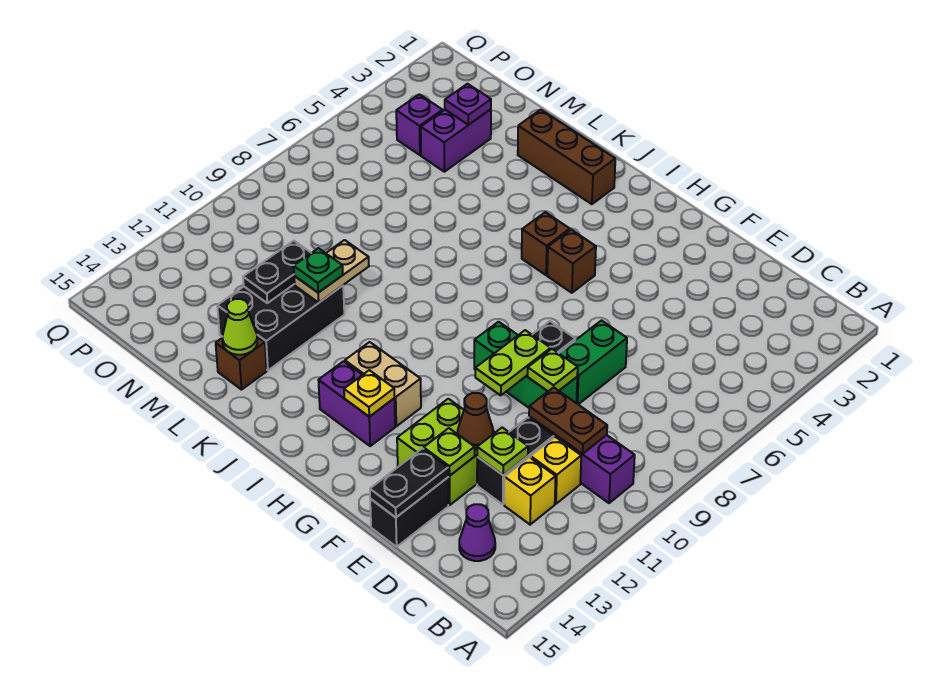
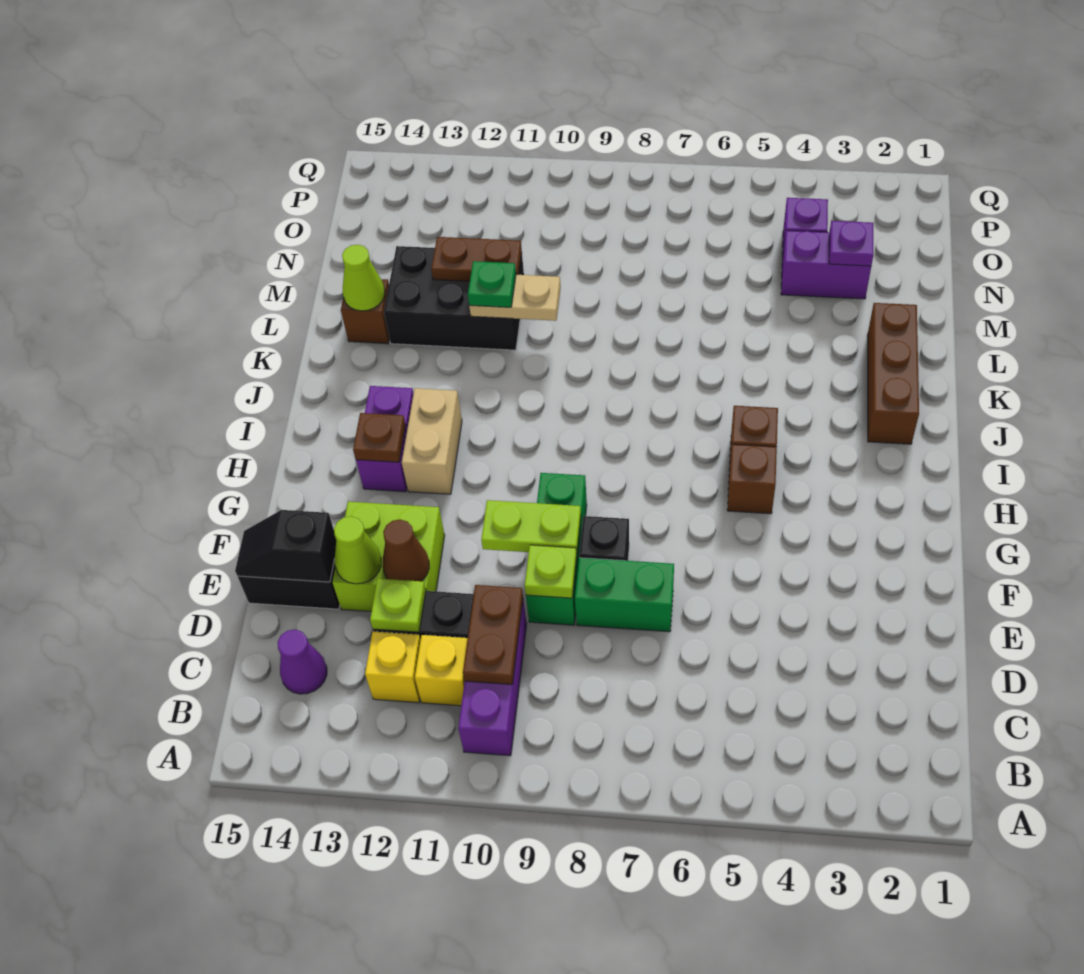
lime plate E13 level 2 -> lime cone E13 level 2
black plate E14:E15 level 2 -> black slope E14:E15 level 2 top 14
yellow plate H13 level 2 -> brown plate H13 level 2
black plate M11:M12 level 2 -> brown plate M11:M12 level 2

